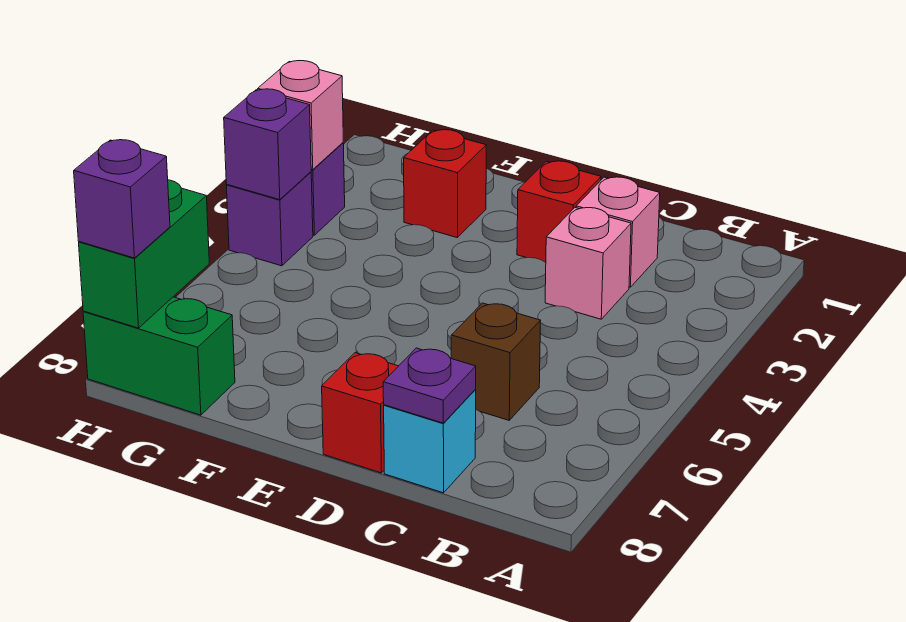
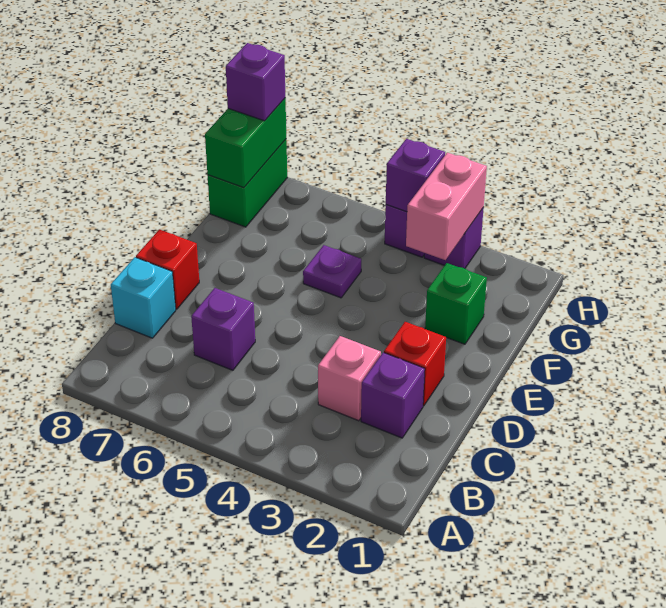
pink brick C2 level 1 -> purple brick C2 level 1
brown brick C6 level 1 -> purple brick C6 level 1
purple plate C8 level 2 -> purple plate F5 level 1
red brick F2 level 1 -> green brick F2 level 1
pink brick H3 level 2 -> pink brick G3:H3 level 2
green brick H7:H8 level 2 -> green brick G8:H8 level 2

